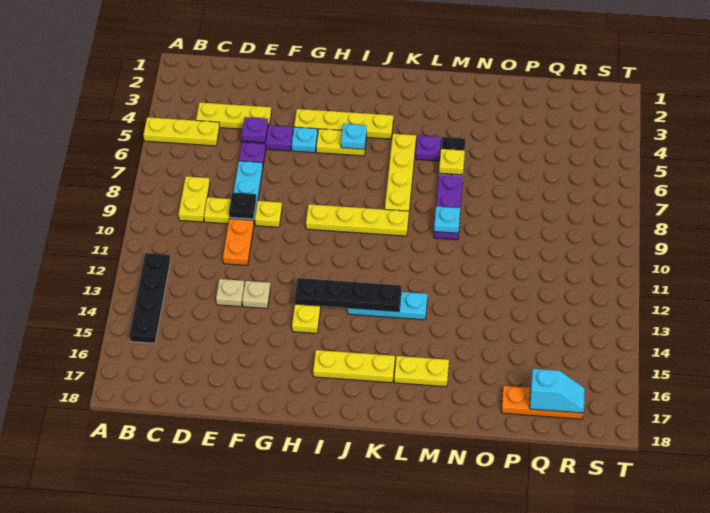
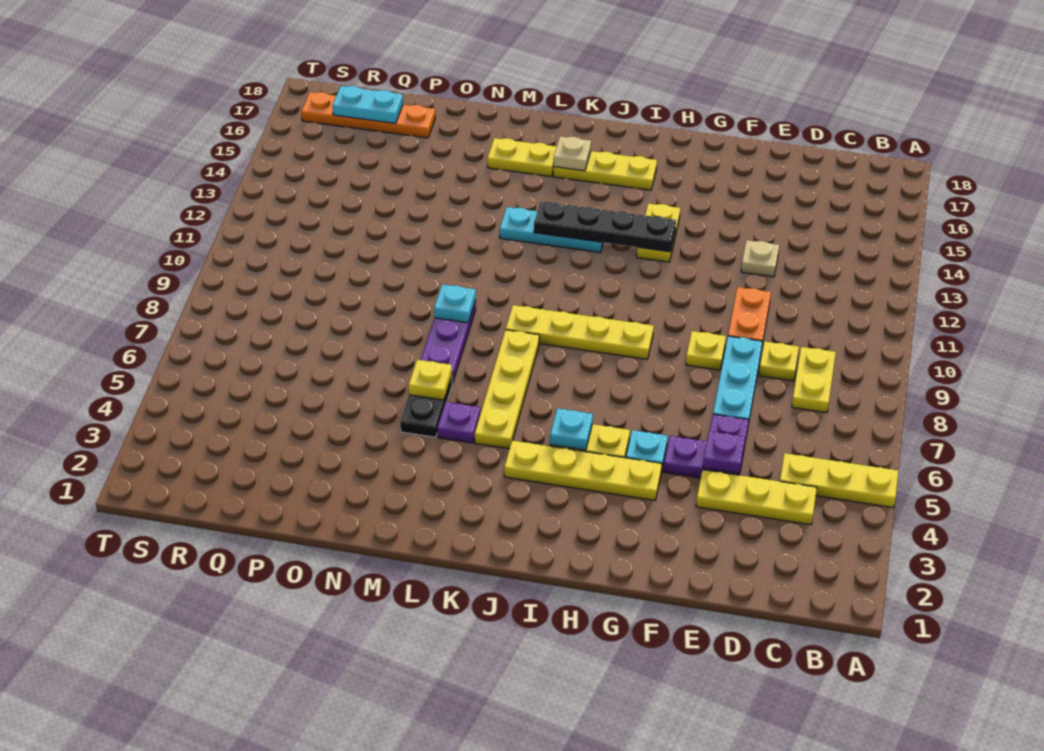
black plate B12:B15 level 1 -> none
black plate E9 level 2 -> none
tan plate F13 level 1 -> tan plate K16 level 2
orange plate P17:R17 level 1 -> orange plate P17:S17 level 1
cyan slope Q17:R17 level 2 top Q -> cyan plate Q17:R17 level 2

